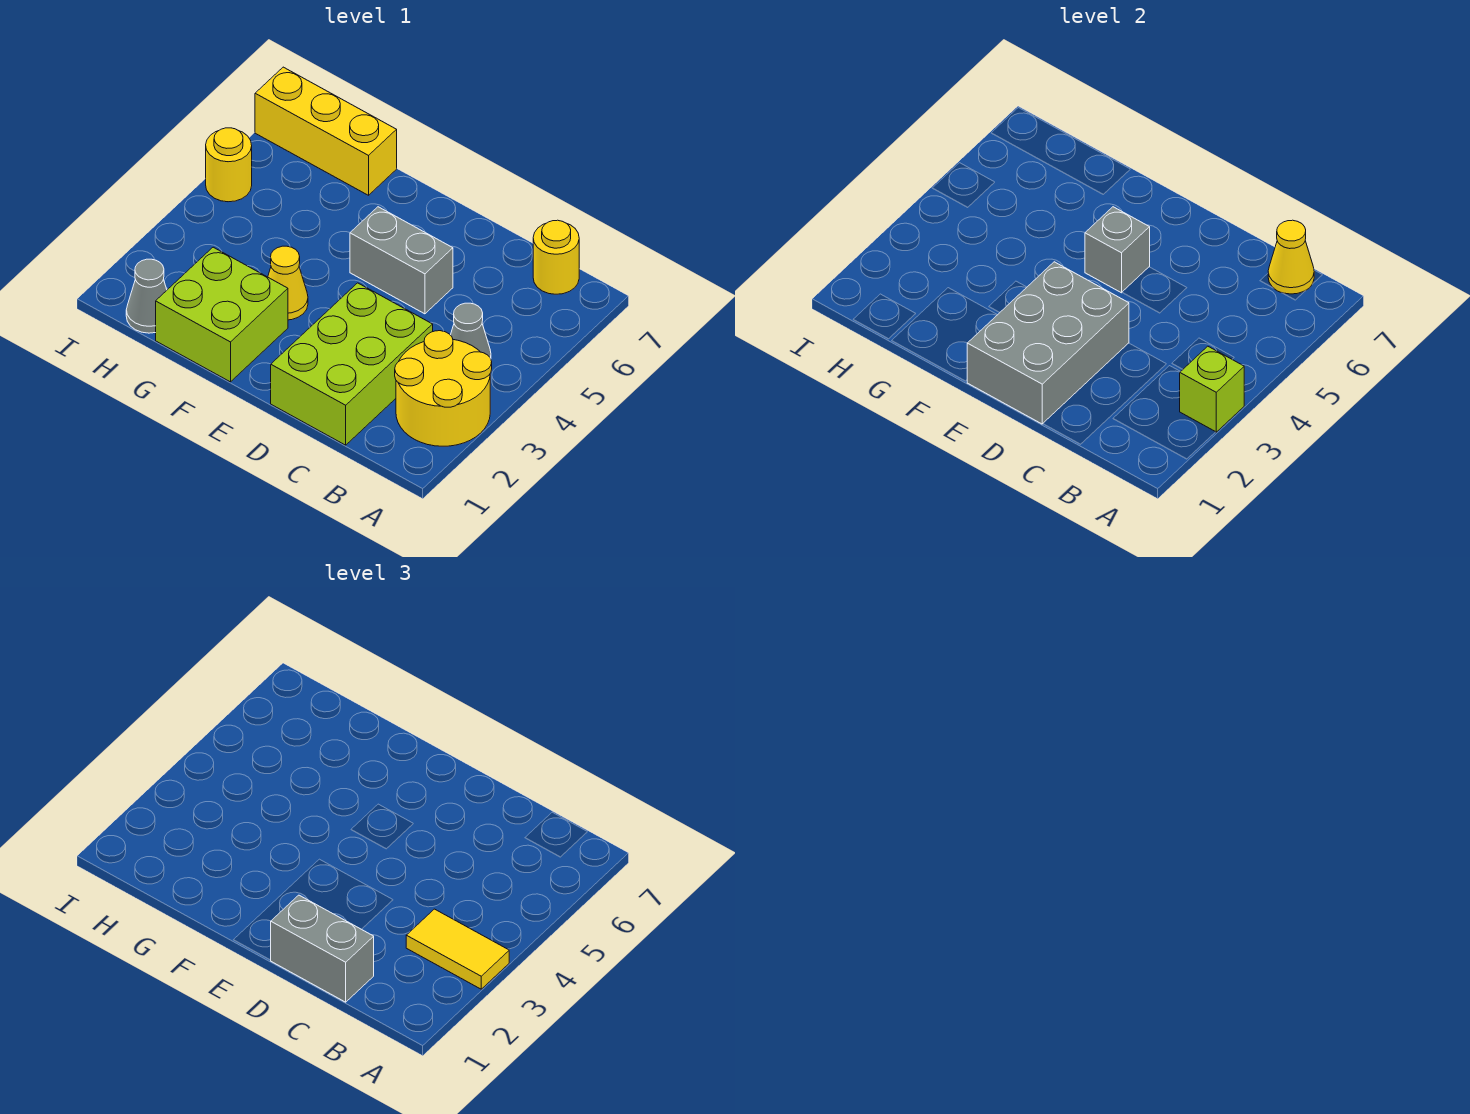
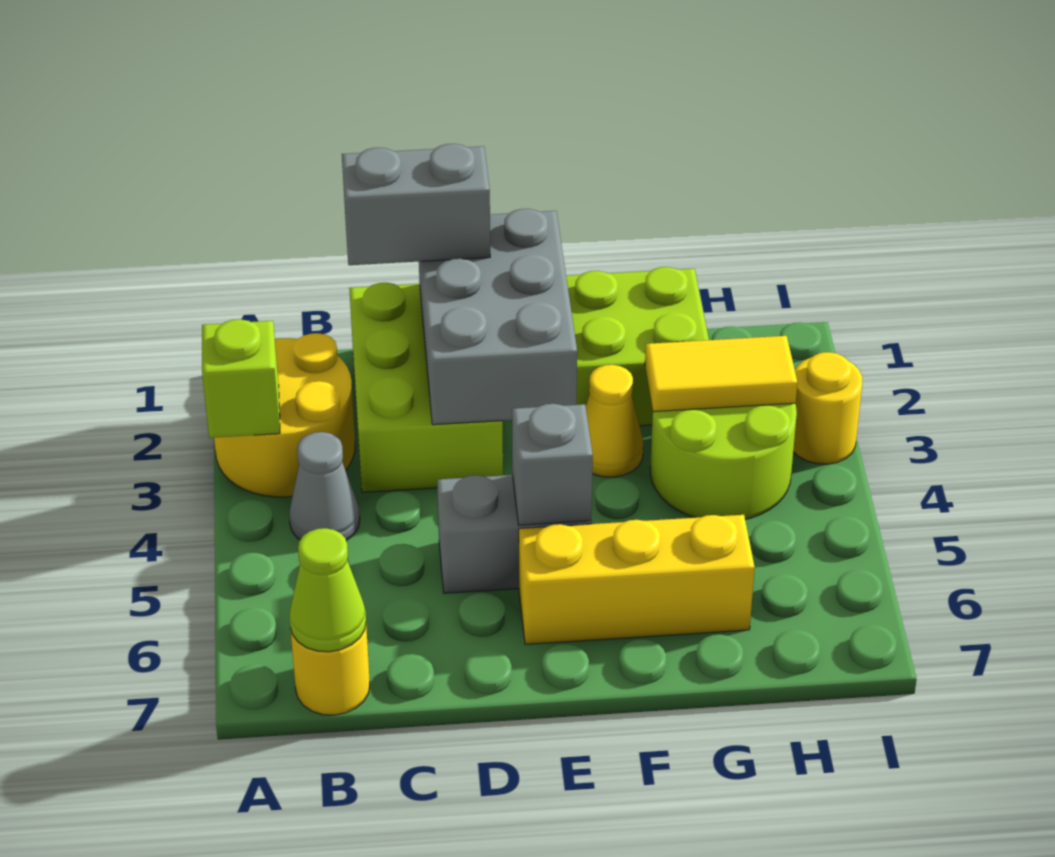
yellow tile A3:B3 level 3 -> yellow tile G3:H3 level 2
yellow cone B7 level 2 -> lime cone B7 level 2
none -> lime round brick G3:H4 level 1
yellow brick G7:I7 level 1 -> yellow brick E6:G6 level 1
grey cone H1 level 1 -> none
yellow round brick I5 level 1 -> yellow round brick I3 level 1

